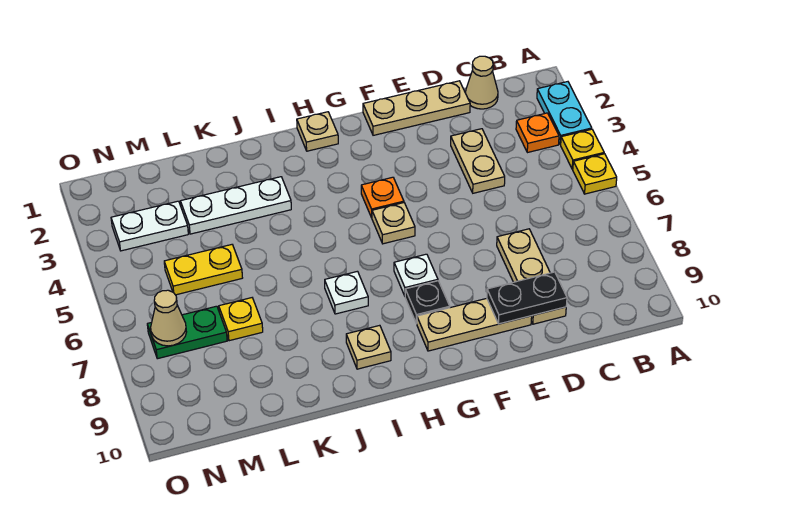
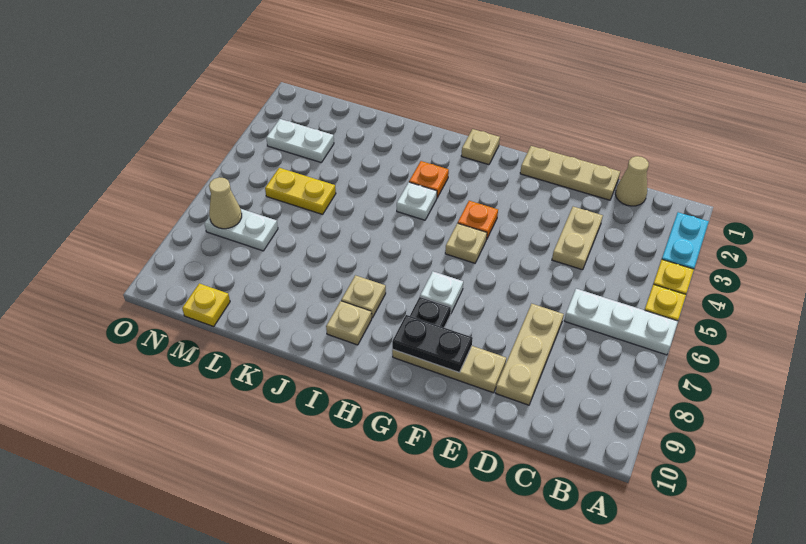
orange plate B3 level 1 -> orange plate I3 level 1
black plate D9:E9 level 2 -> black plate F9:G9 level 2
white plate I7 level 1 -> white plate I4 level 1
none -> tan plate I8 level 1
white plate J3:L3 level 1 -> white plate A6:C6 level 1
yellow plate L7 level 1 -> yellow plate M10 level 1
green plate M7:N7 level 1 -> white plate M7:N7 level 1

